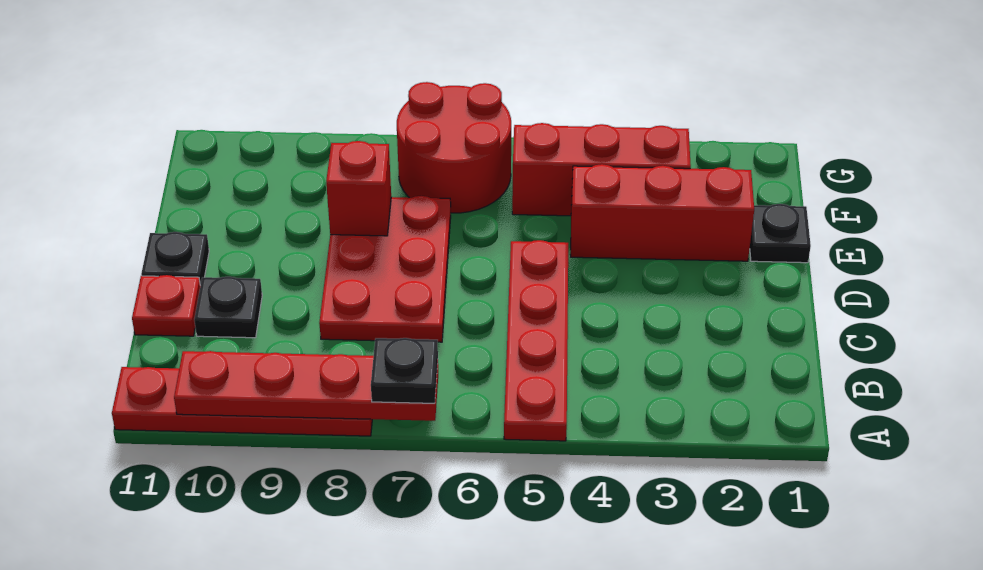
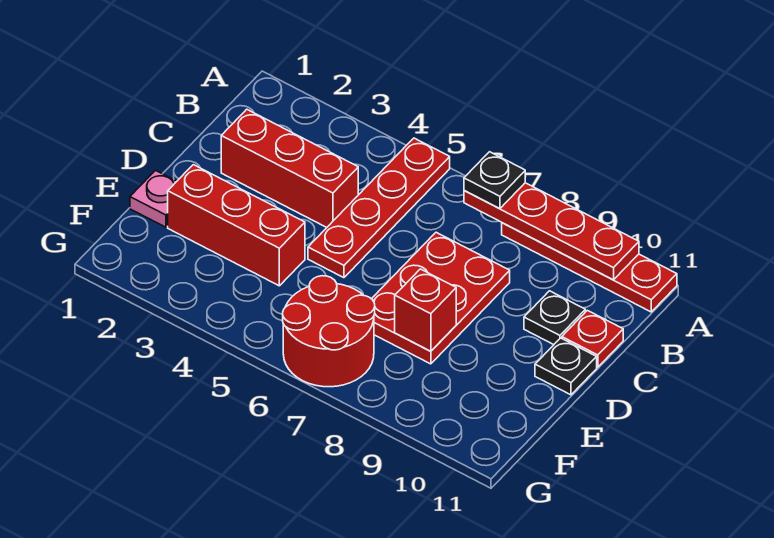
black plate E1 level 1 -> pink plate E1 level 1
red brick F3:F5 level 1 -> red brick C2:C4 level 1

